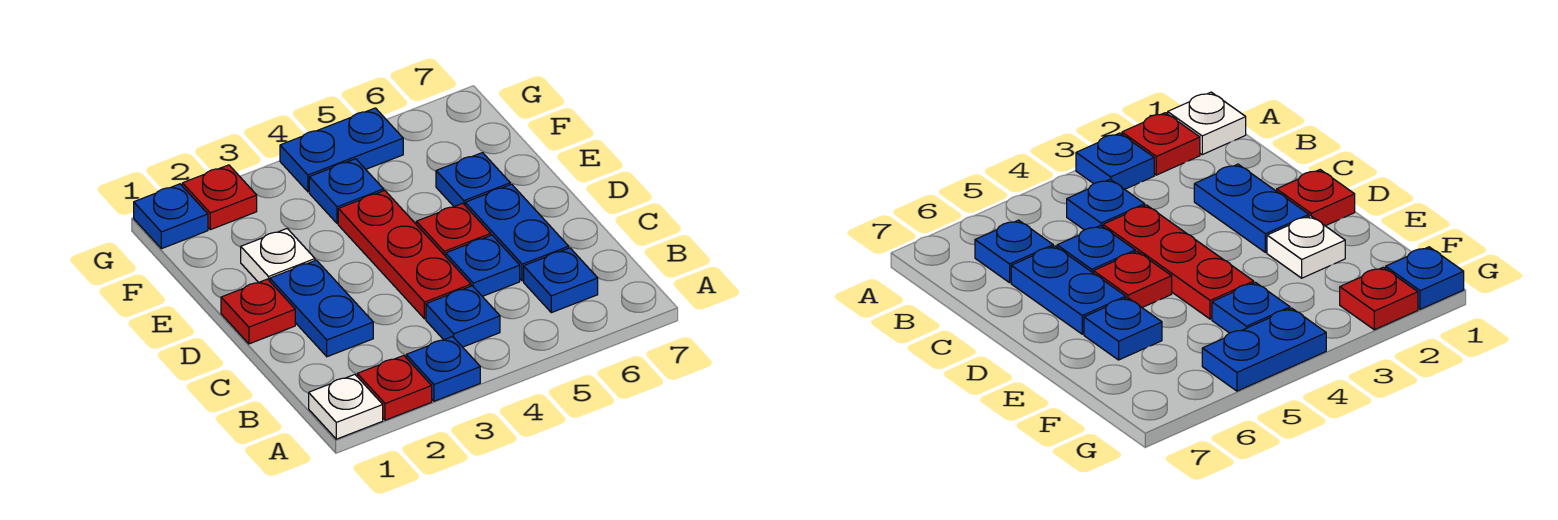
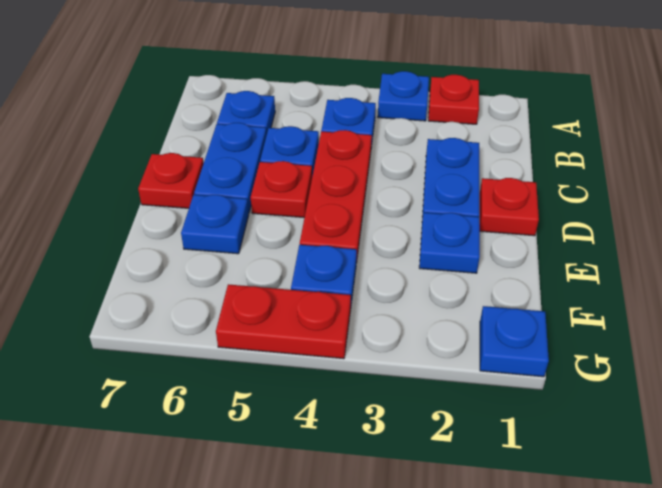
white plate A1 level 1 -> none
white plate E2 level 1 -> blue plate E2 level 1
red plate G2 level 1 -> red plate D7 level 1
blue plate G4:G5 level 1 -> red plate G4:G5 level 1

